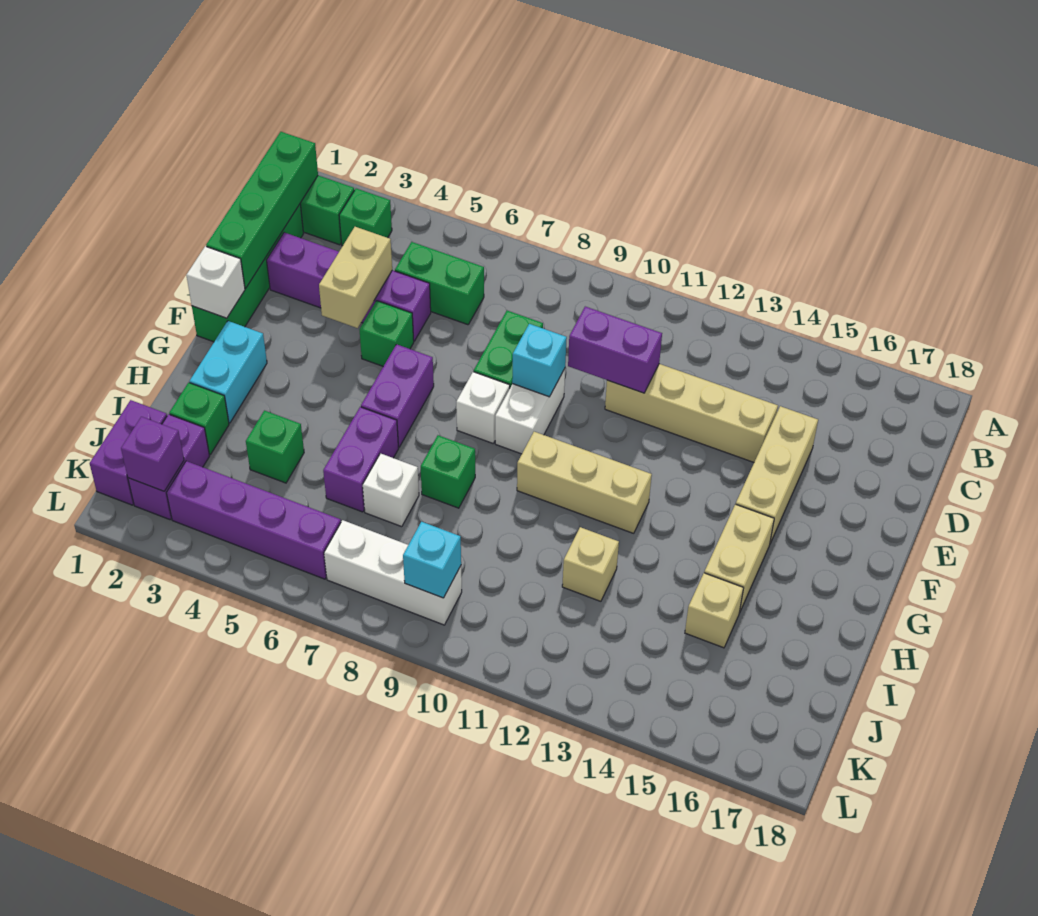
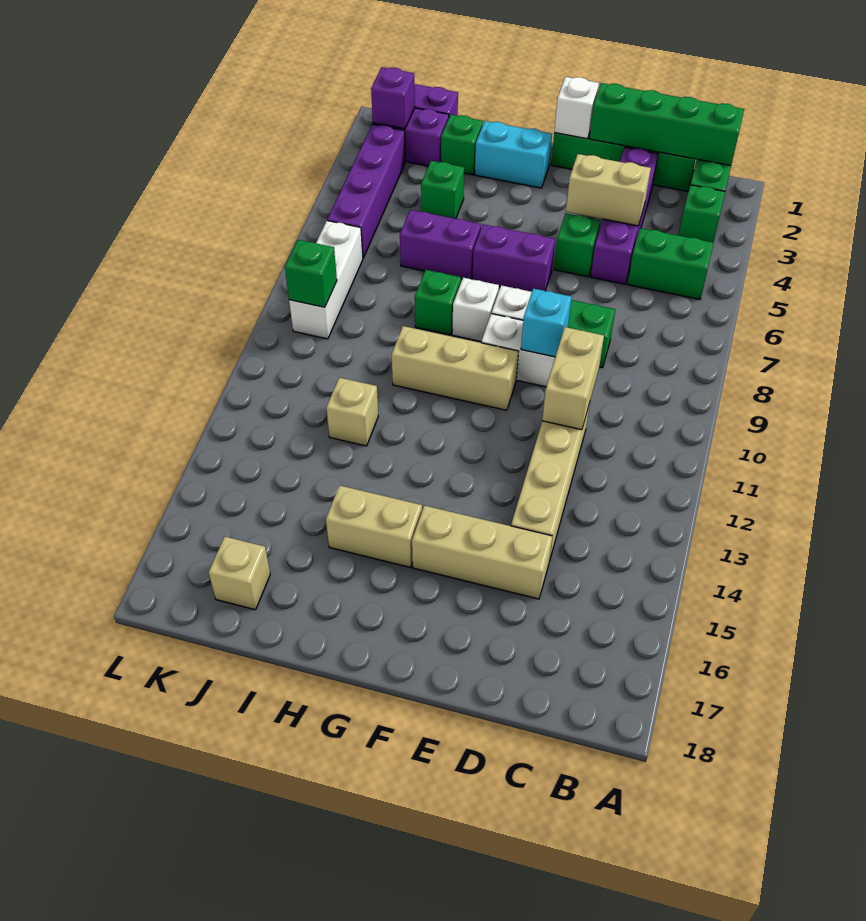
green brick C5:C6 level 1 -> green brick B5:C5 level 1
purple brick D10:D11 level 2 -> tan brick D10:D11 level 2
tan brick G10:G12 level 1 -> tan brick F10:H10 level 1
white brick I7 level 1 -> white brick G8 level 1
tan brick I15 level 1 -> tan brick J17 level 1
cyan brick K9 level 2 -> green brick K9 level 2

